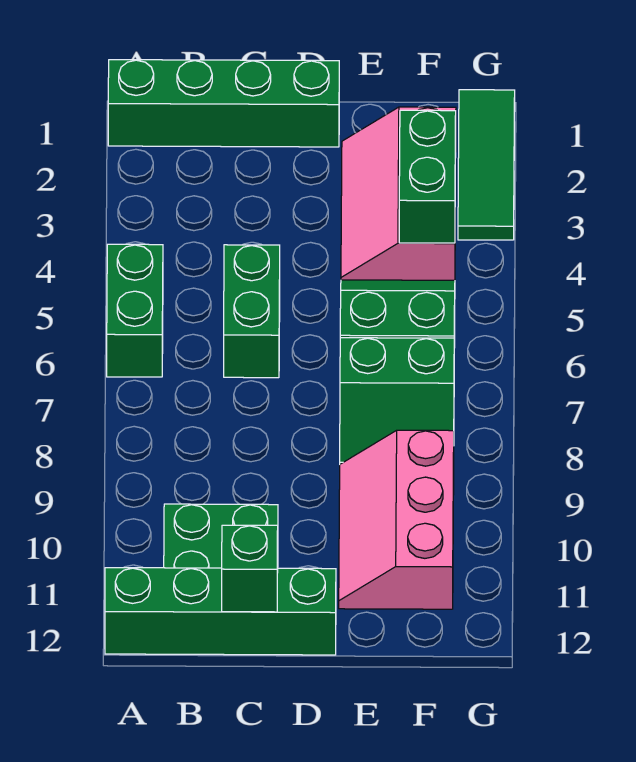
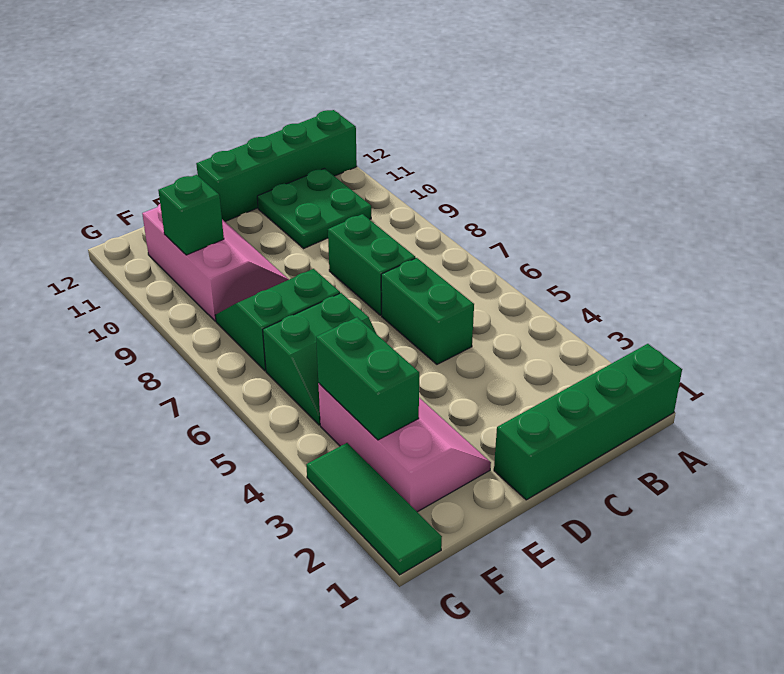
green brick A5:A6 level 1 -> green brick C7:C8 level 1
green brick C12 level 2 -> green brick F10 level 2

